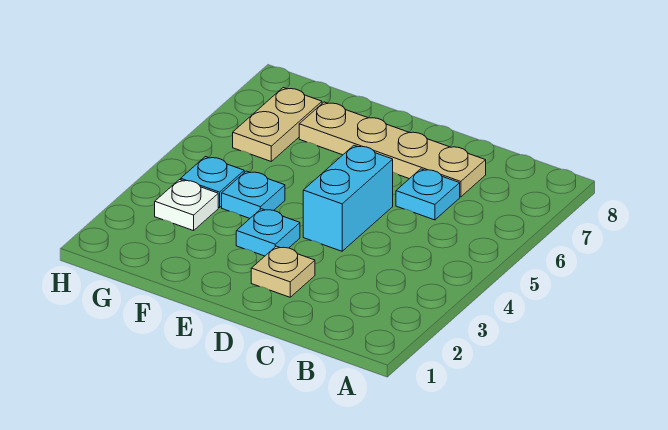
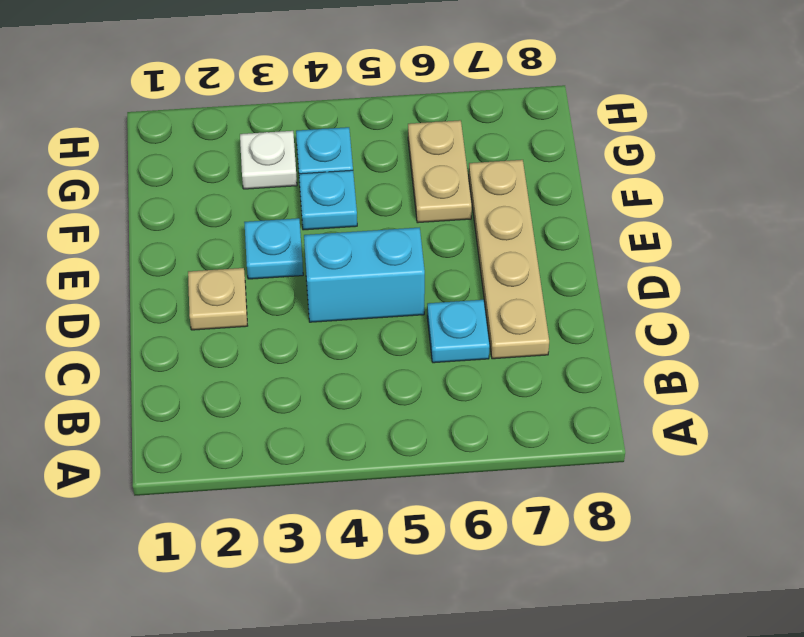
tan plate G6:G7 level 1 -> tan plate F6:G6 level 1

